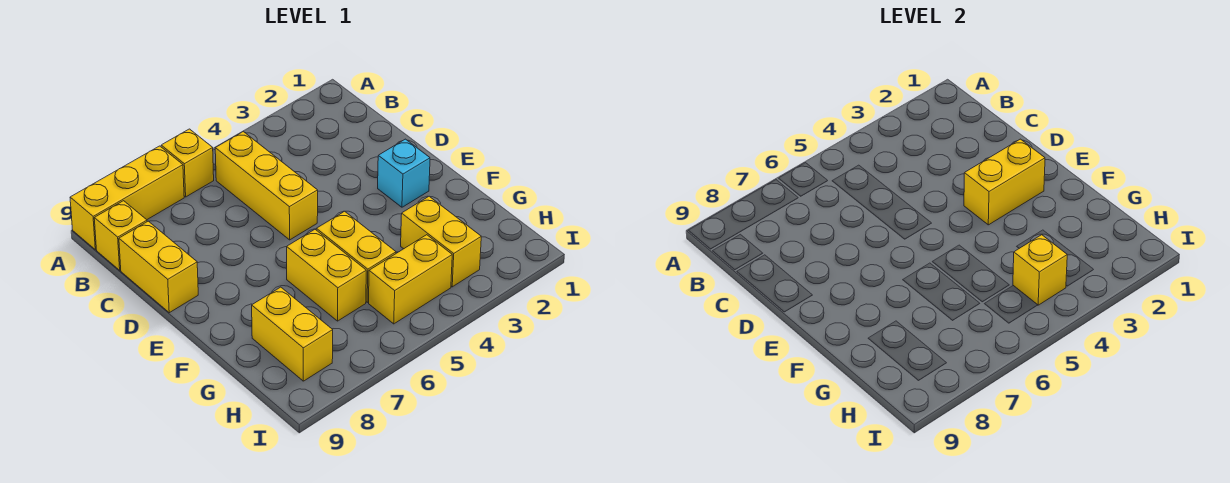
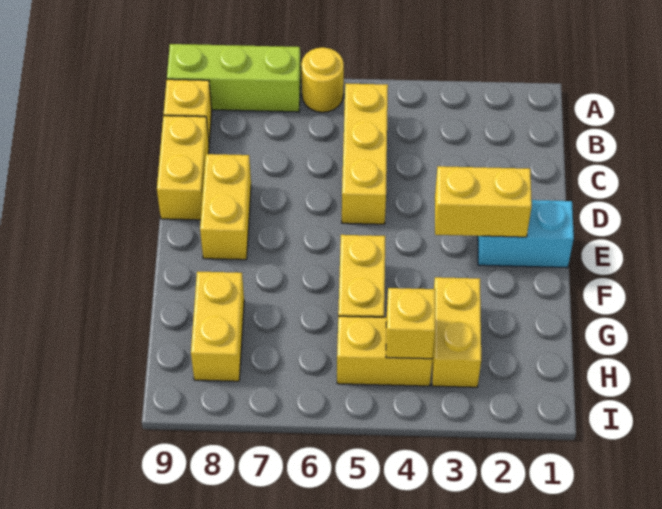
yellow brick A6 level 1 -> yellow round brick A6 level 1
yellow brick A7:A9 level 1 -> lime brick A7:A9 level 1
cyan brick E2 level 1 -> cyan brick E1:E2 level 1
yellow brick F6:G6 level 1 -> yellow brick D8:E8 level 1

